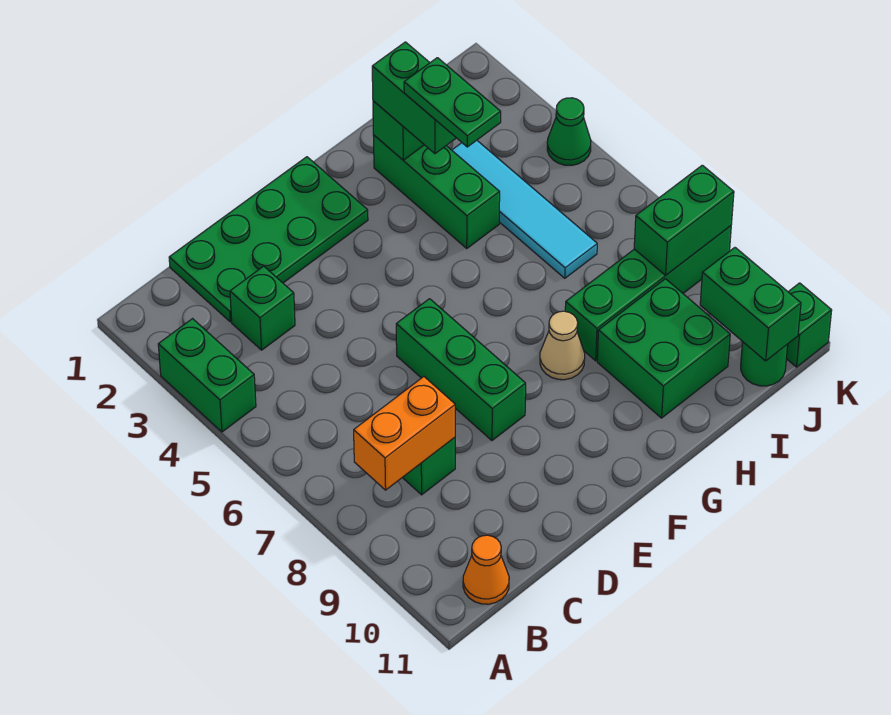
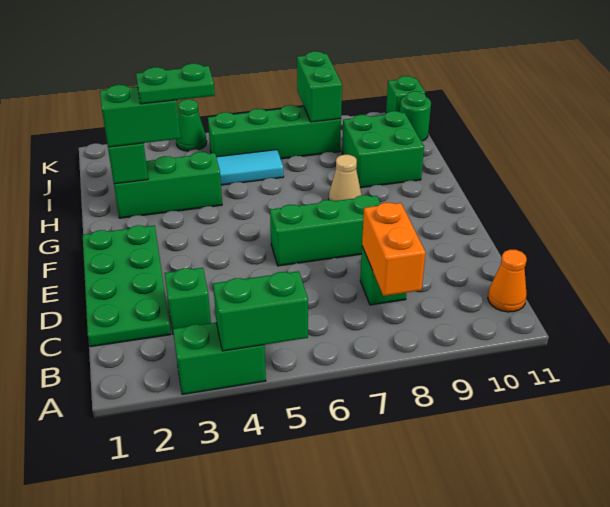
green brick H8:K8 level 1 -> green brick J5:J8 level 1
green brick J10:J11 level 2 -> green brick A4:A5 level 2

